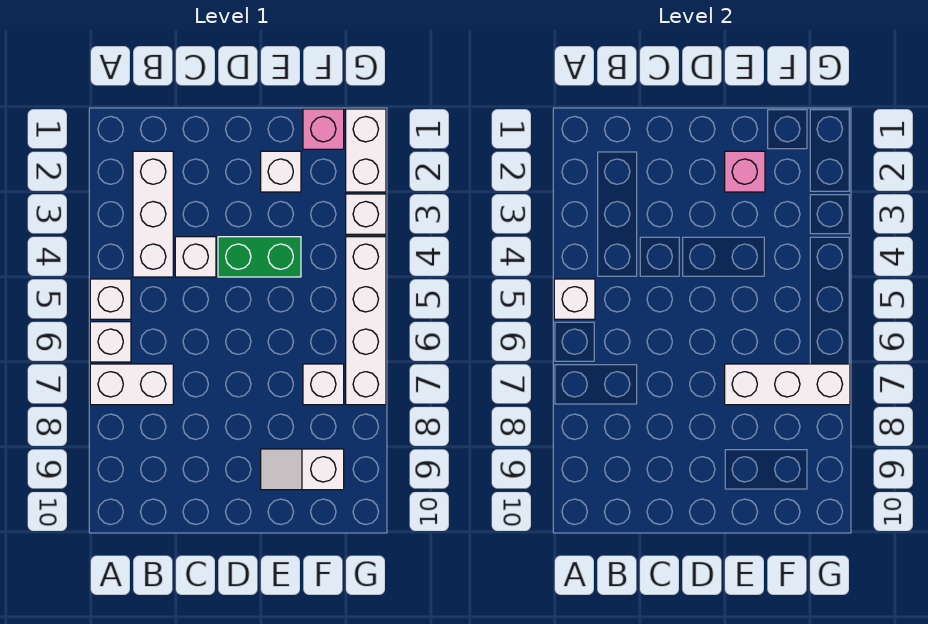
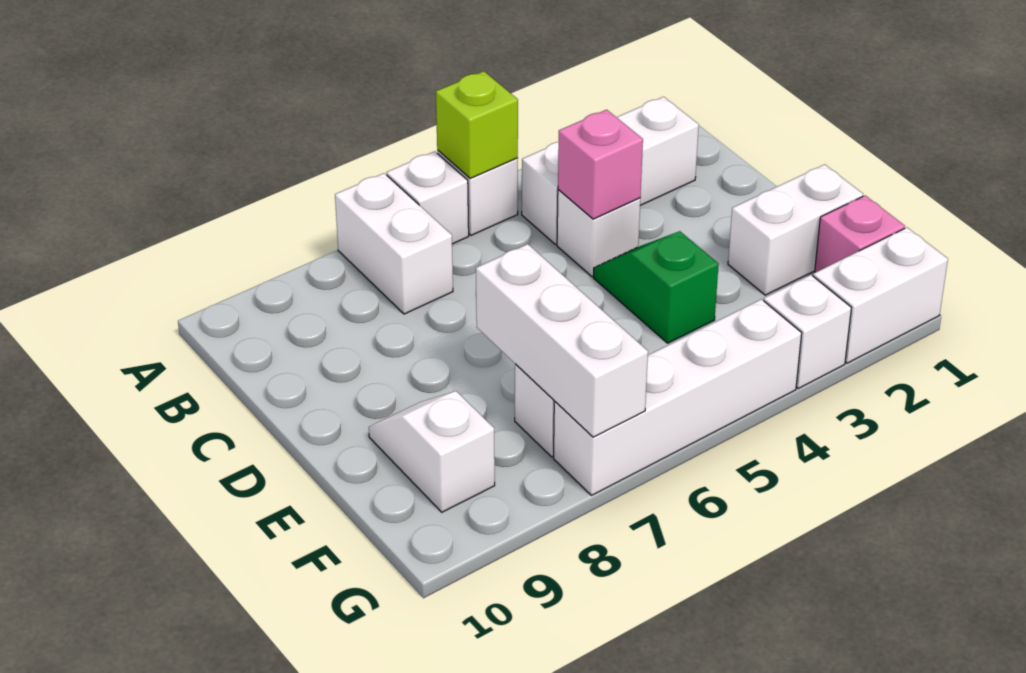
white brick A5 level 2 -> lime brick A5 level 2
green brick D4:E4 level 1 -> green slope D4:E4 level 1 top E
white brick E2 level 1 -> white brick E1:E2 level 1
pink brick E2 level 2 -> pink brick C4 level 2

